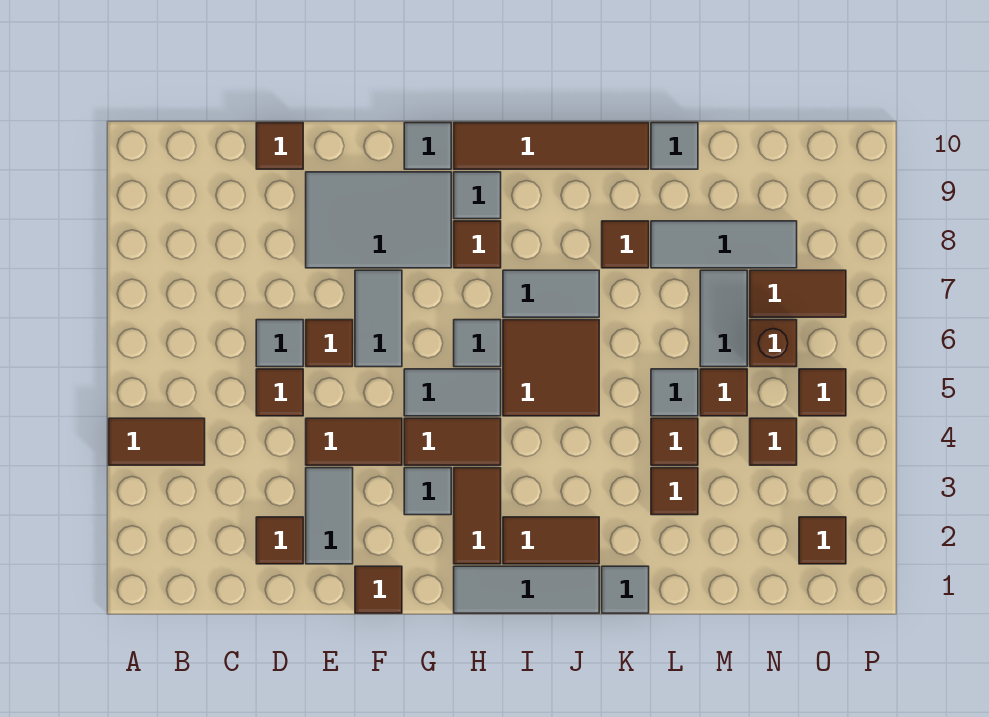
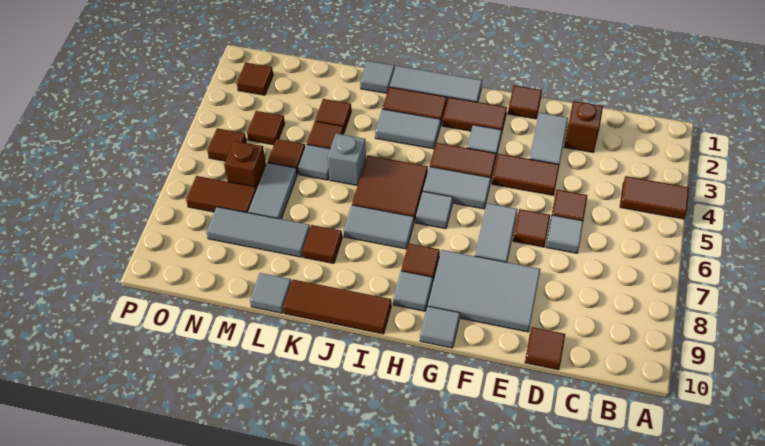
brown tile D2 level 1 -> brown brick D2 level 1
brown tile H2:H3 level 1 -> brown tile G2:H2 level 1
brown tile H10:K10 level 1 -> brown tile I10:K10 level 1
none -> grey tile I3:J3 level 1
none -> grey brick K5 level 1

